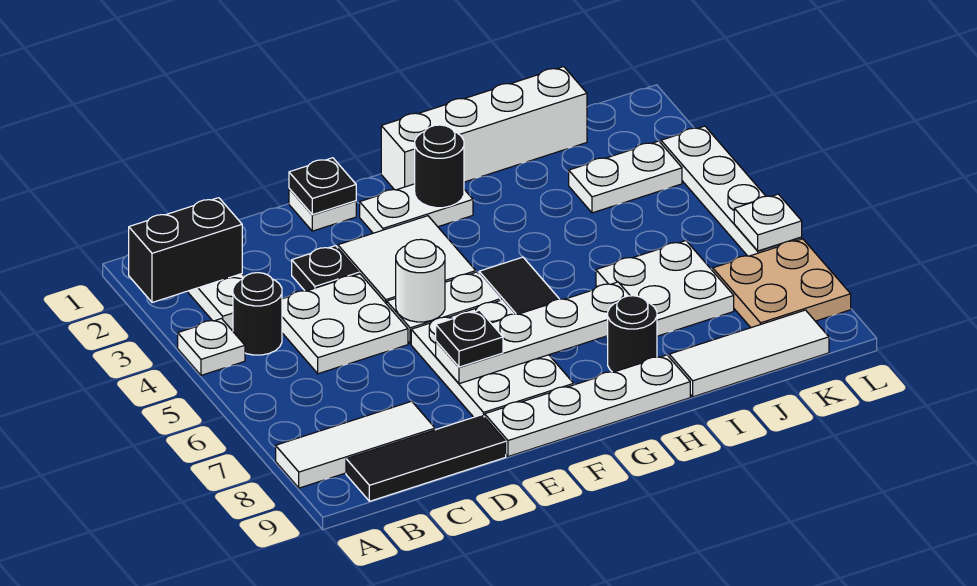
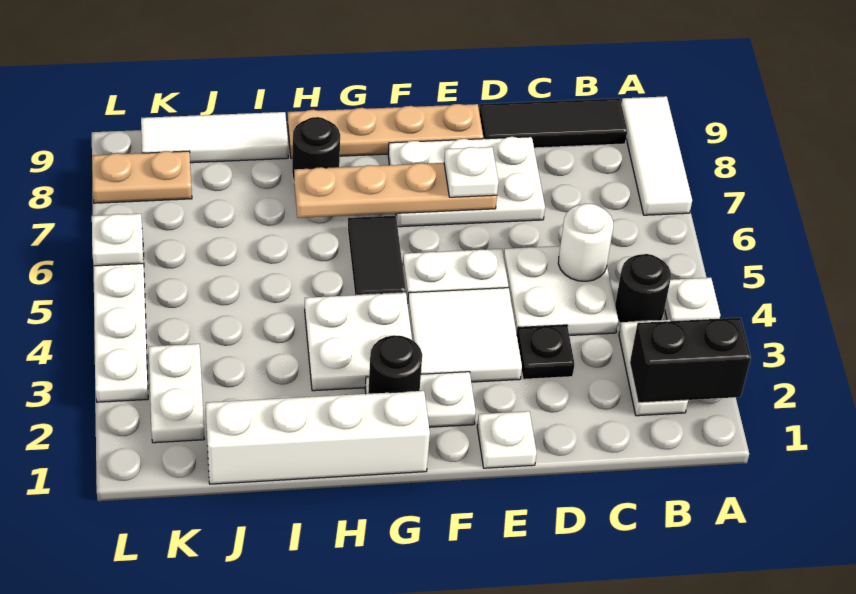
white tile A8:C8 level 1 -> white tile A7:A9 level 1
black plate E1 level 2 -> none
white round brick E5 level 2 -> white round brick C5 level 2
white plate E6:F8 level 1 -> white plate D7:F8 level 1
white plate E7:H7 level 2 -> tan plate E7:H7 level 2
black plate E7 level 3 -> white plate E7 level 3
white plate E9:H9 level 1 -> tan plate E9:H9 level 1
white plate I6:J7 level 1 -> white plate G3:H4 level 1
white plate J3:K3 level 1 -> white plate K2:K3 level 1
tan plate K7:L8 level 1 -> tan plate K8:L8 level 1

